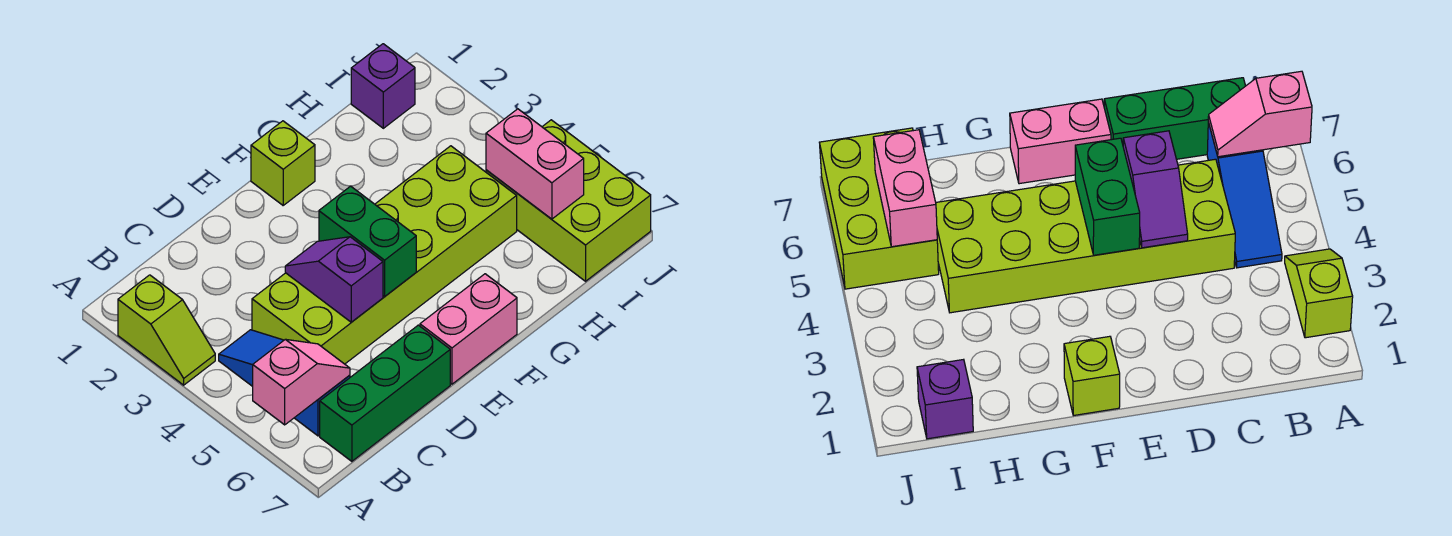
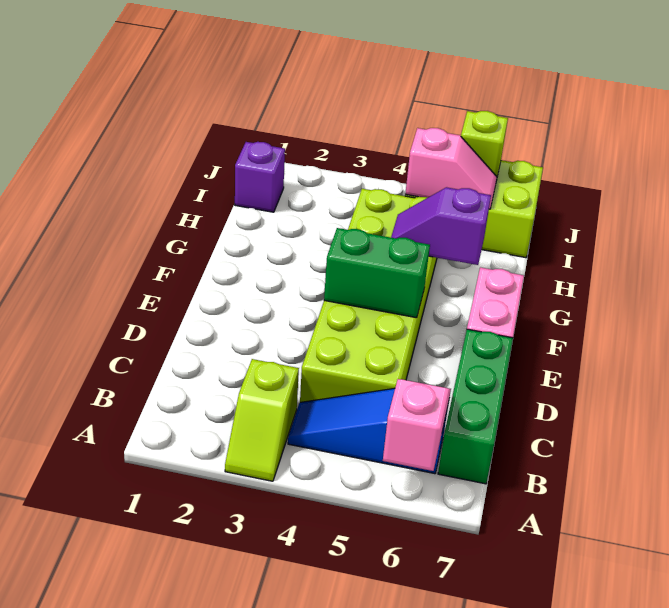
lime slope A2:A3 level 1 top 2 -> lime slope A3:B3 level 1 top B
purple slope D4:D5 level 2 top 5 -> purple slope G5:G6 level 2 top 6
lime brick F1 level 1 -> lime brick J6 level 2
pink brick I5:I6 level 2 -> pink slope I5:I6 level 2 top 5

